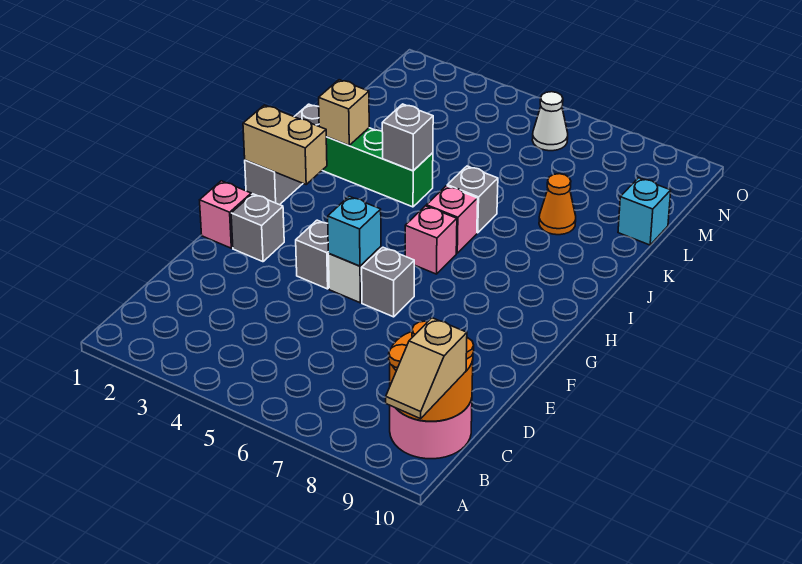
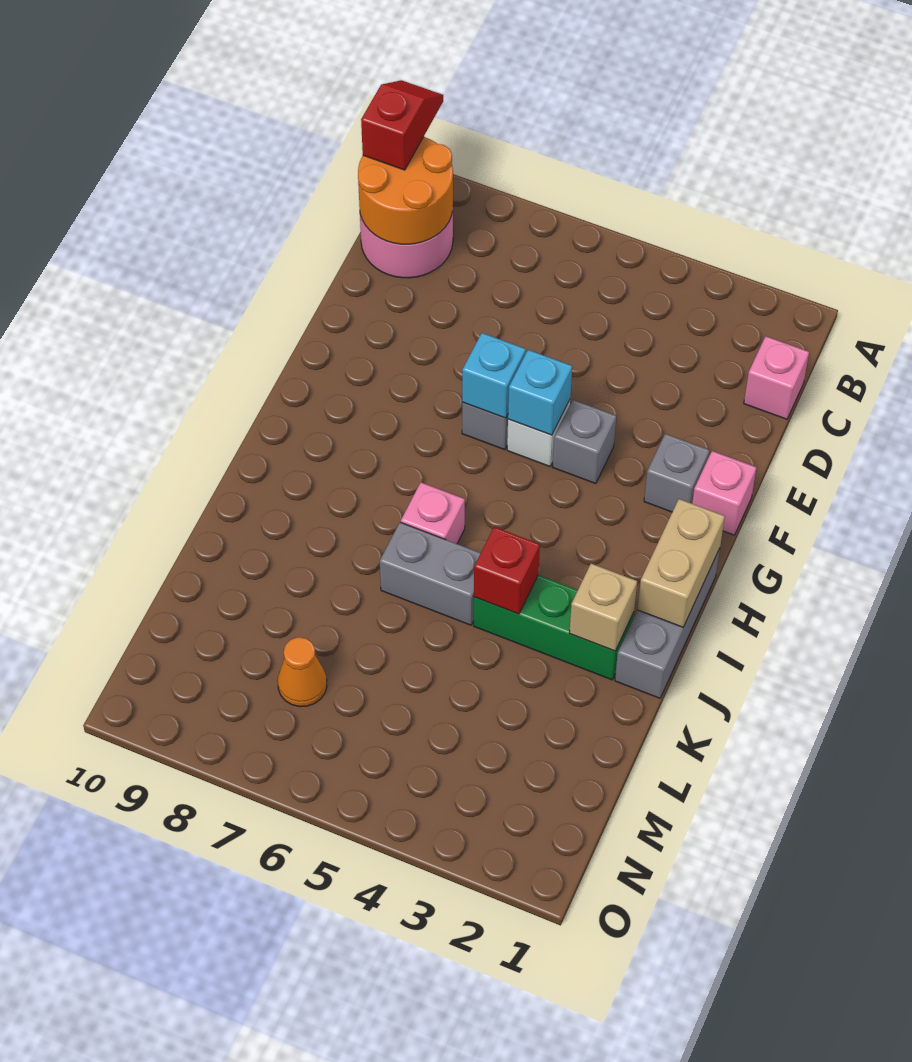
tan slope A10:B10 level 3 top B -> red slope A10:B10 level 3 top B
tan brick H1:H2 level 2 -> tan brick H1:I1 level 2
pink brick H6 level 1 -> pink brick C1 level 1
grey brick J4 level 2 -> red brick J4 level 2
grey brick J6 level 1 -> grey brick J5:J6 level 1
orange cone K8 level 1 -> orange cone M7 level 1
cyan brick L10 level 1 -> cyan brick F6 level 2
white cone N6 level 1 -> none

